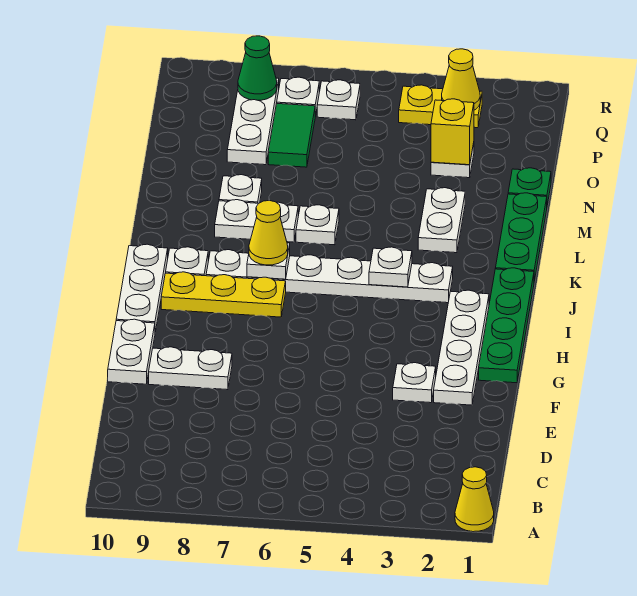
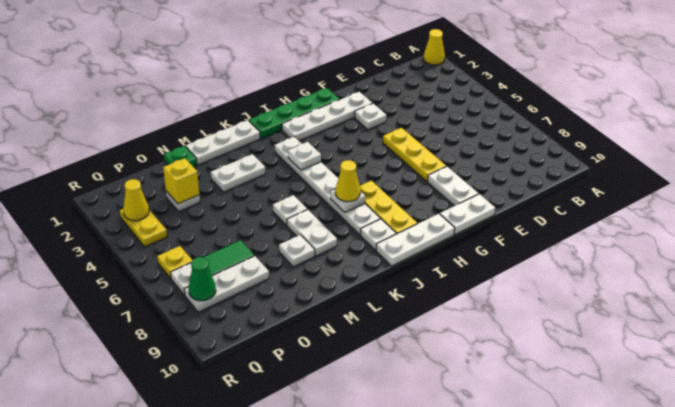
none -> yellow plate F5:F7 level 1
green plate K1:M1 level 1 -> white plate K1:M1 level 1
white plate Q6 level 1 -> yellow plate Q6 level 1

